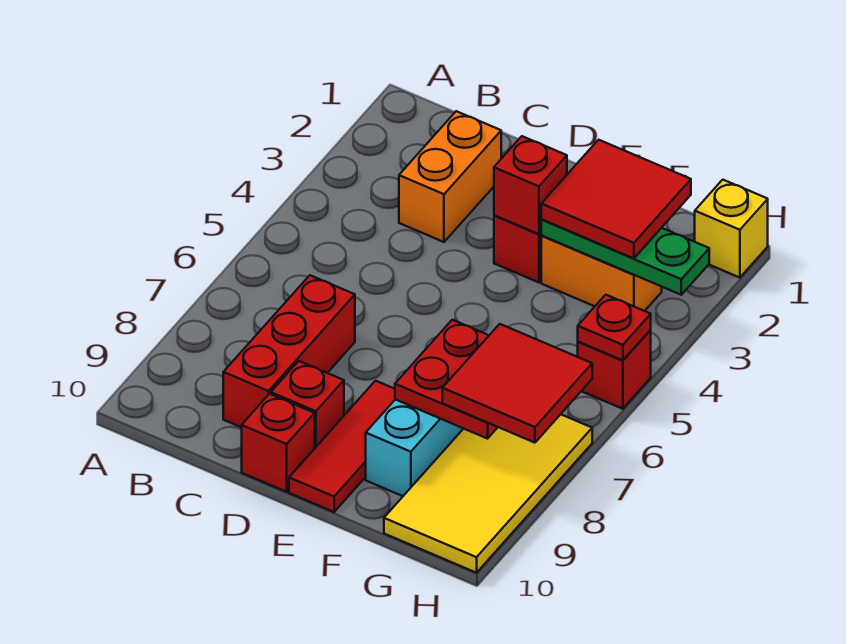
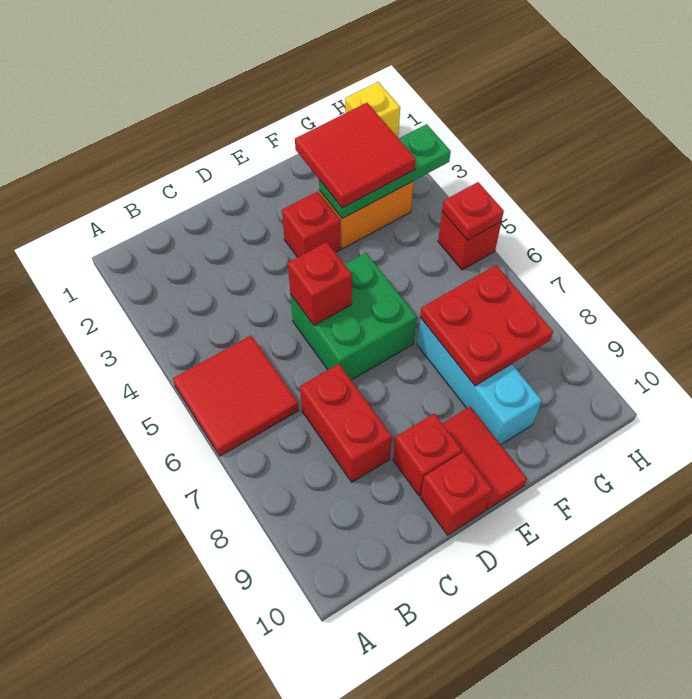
orange brick C2:C3 level 1 -> none
red brick C7:C9 level 1 -> red brick C7:C8 level 1
none -> green brick D5:E6 level 1
red brick E3 level 2 -> red brick D5 level 2
red tile E8:E10 level 1 -> red tile E9:E10 level 1
yellow tile G7:H10 level 1 -> none
red tile G7:H8 level 3 -> red tile A5:B6 level 1

